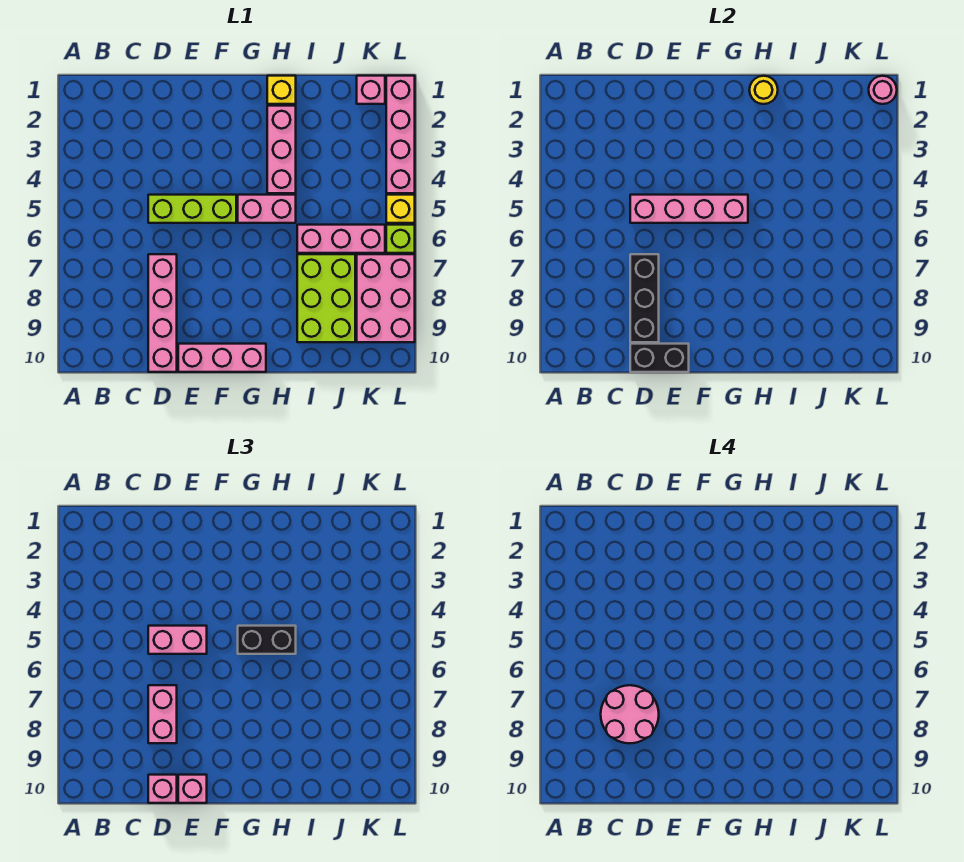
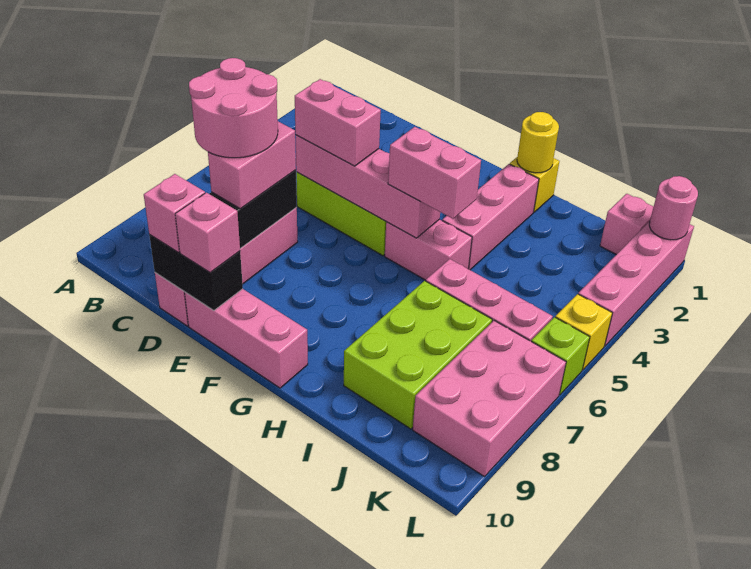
black brick G5:H5 level 3 -> pink brick G5:H5 level 3

